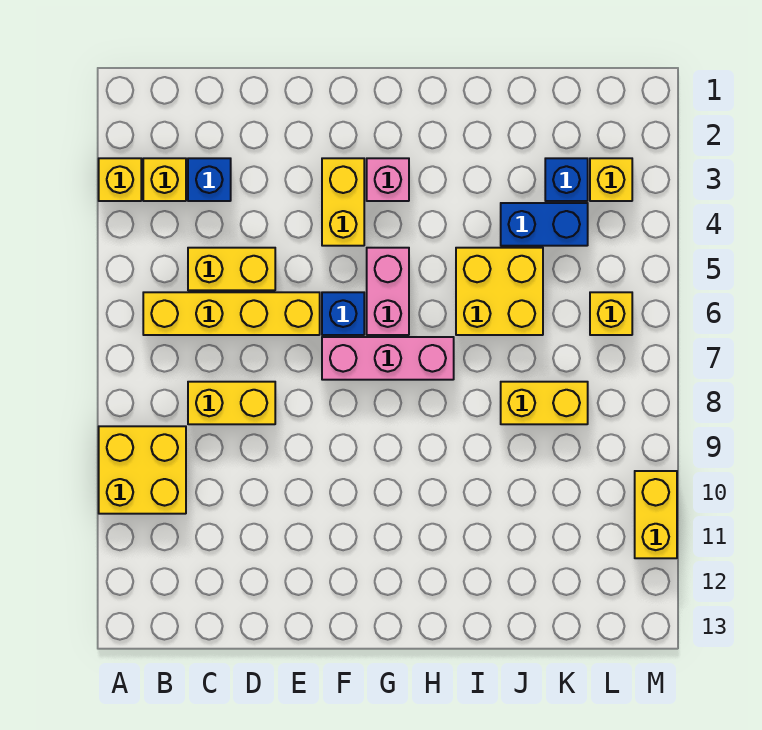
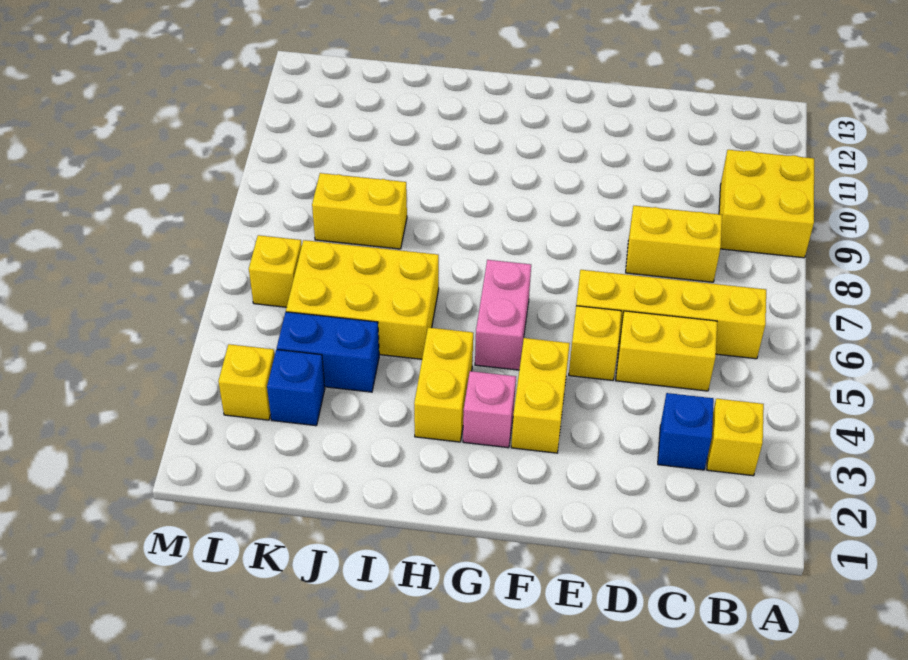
yellow brick A3 level 1 -> yellow brick E5 level 1
blue brick F6 level 1 -> none
pink brick F7:H7 level 1 -> none
yellow brick I5:J6 level 1 -> yellow brick I5:K6 level 1
yellow brick M10:M11 level 1 -> yellow brick H3:H4 level 1

